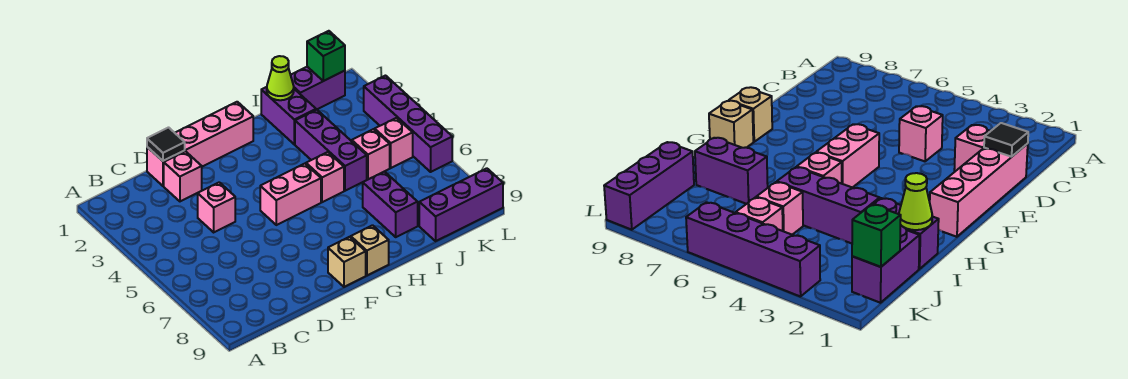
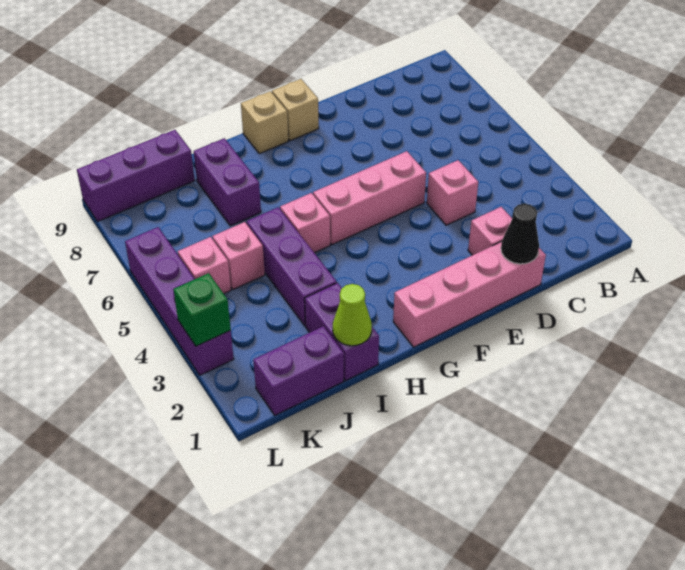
black tile D1 level 2 -> black cone D1 level 2
pink brick F5:G5 level 1 -> pink brick E5:G5 level 1
green brick K1 level 2 -> green brick L3 level 2

